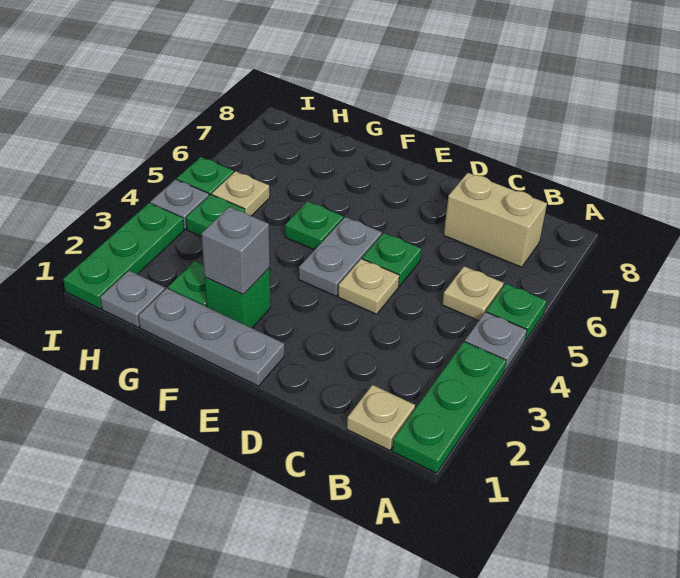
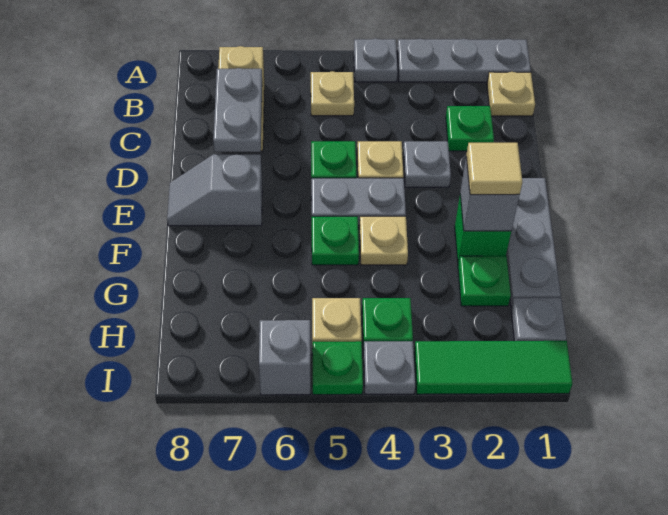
green plate A1:A3 level 1 -> grey plate A1:A3 level 1
green plate A5 level 1 -> green plate C2 level 1
none -> grey plate C7:D7 level 2
none -> grey plate D3 level 1
none -> grey slope E7:E8 level 1 top 7
none -> tan tile F2 level 3
none -> tan plate F4 level 1
green plate I1:I3 level 1 -> green tile I1:I3 level 1
none -> grey brick I6 level 1

